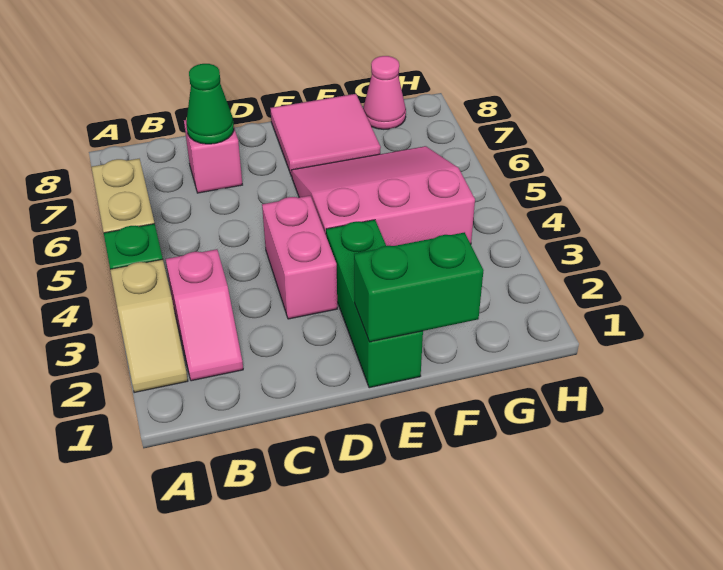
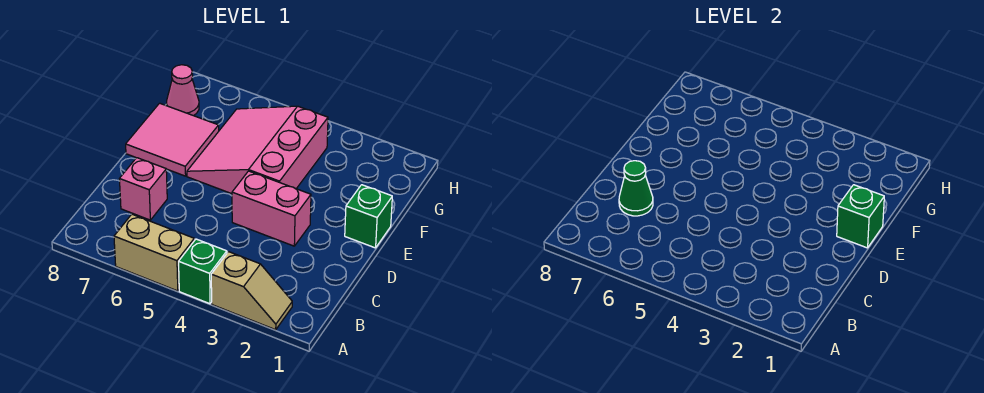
pink slope B2:B3 level 1 top 3 -> none
green brick E1:E3 level 1 -> green brick E1 level 1
green brick E1:F1 level 2 -> green brick E1 level 2

